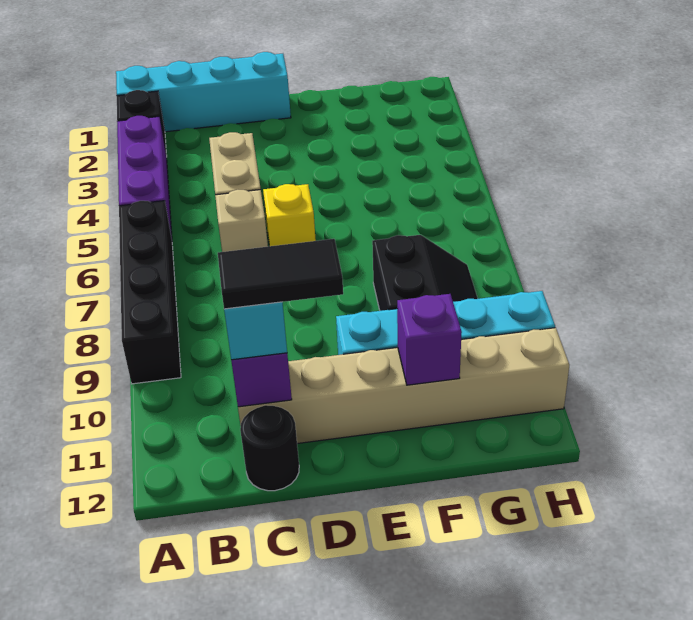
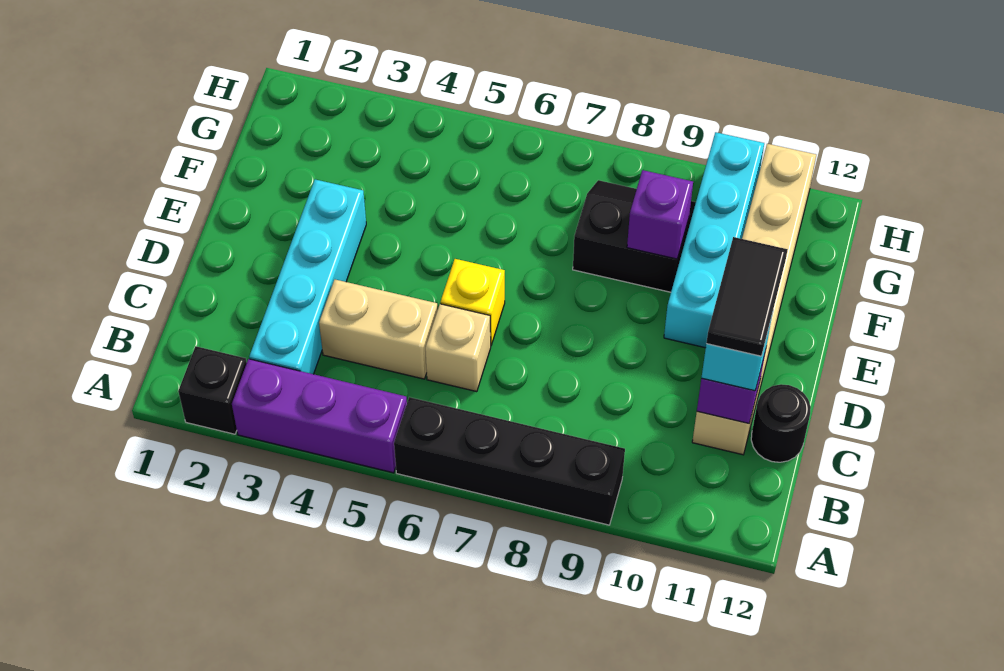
cyan brick A1:D1 level 1 -> cyan brick B3:E3 level 1
purple brick F11 level 2 -> purple brick F9 level 2

